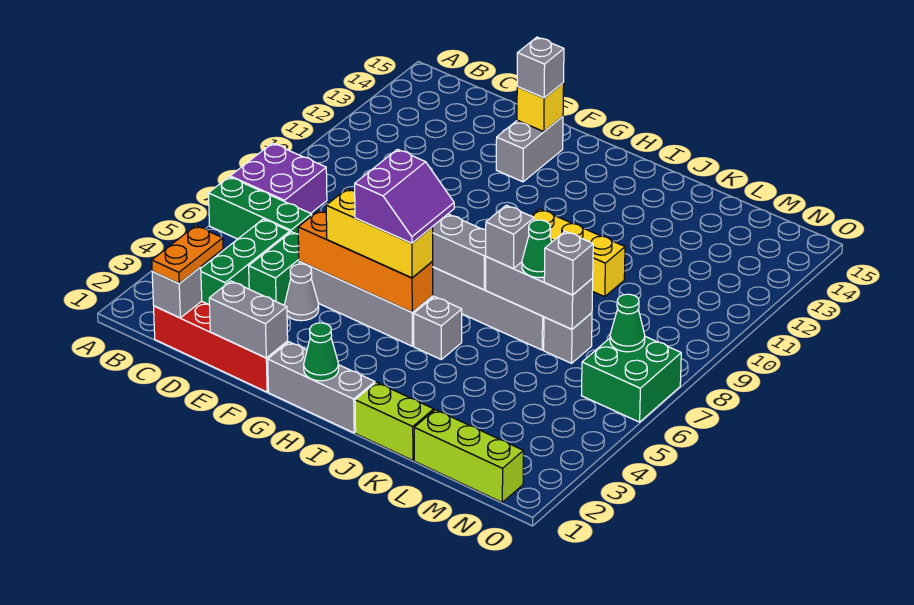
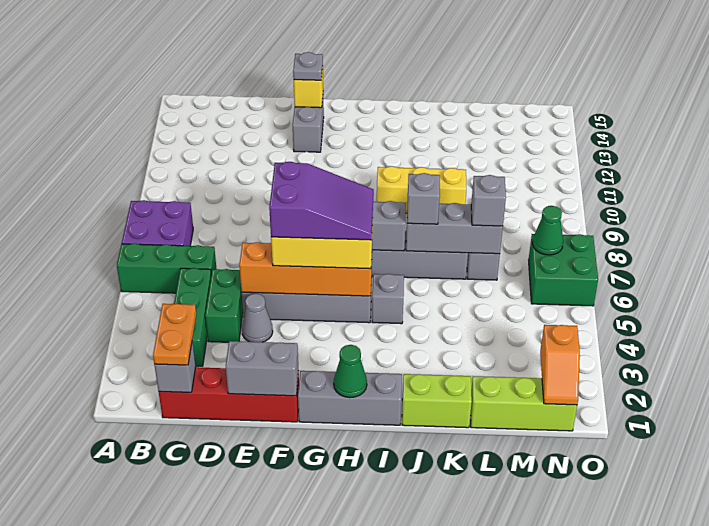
grey brick F14 level 3 -> grey plate F14 level 3
purple slope G5:H6 level 4 top G -> purple slope F5:H6 level 4 top F
green cone K7 level 3 -> none
none -> orange slope N1:N2 level 2 top 2

